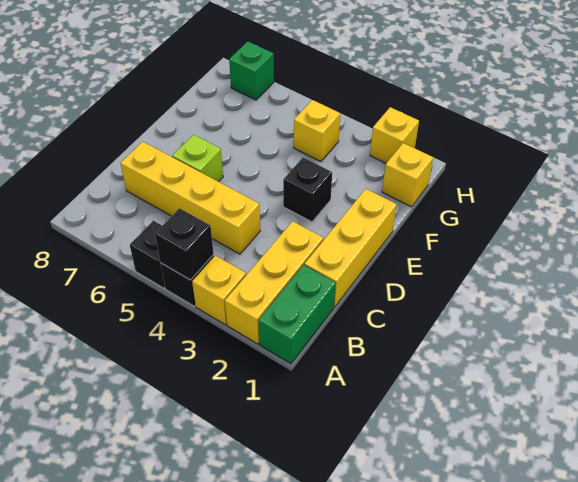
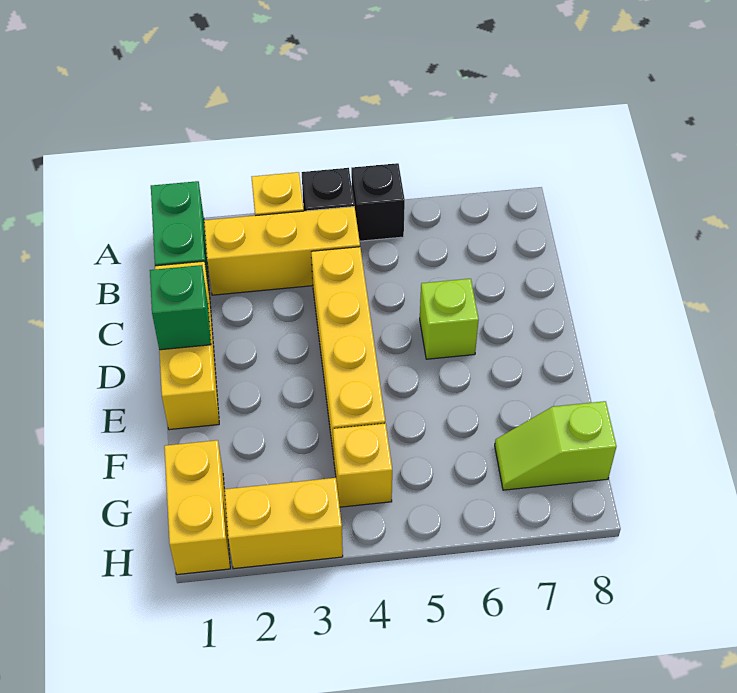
yellow brick A2:C2 level 1 -> yellow brick B2:B4 level 1
black brick A4 level 2 -> none
yellow brick C4:C7 level 1 -> yellow brick C4:F4 level 1
black brick E3 level 1 -> none
yellow brick G1 level 1 -> yellow brick G1:H1 level 1
none -> lime slope G7:G8 level 1 top 8
yellow brick H2 level 1 -> yellow brick H2:H3 level 1
green brick H7 level 1 -> green brick D1 level 2

